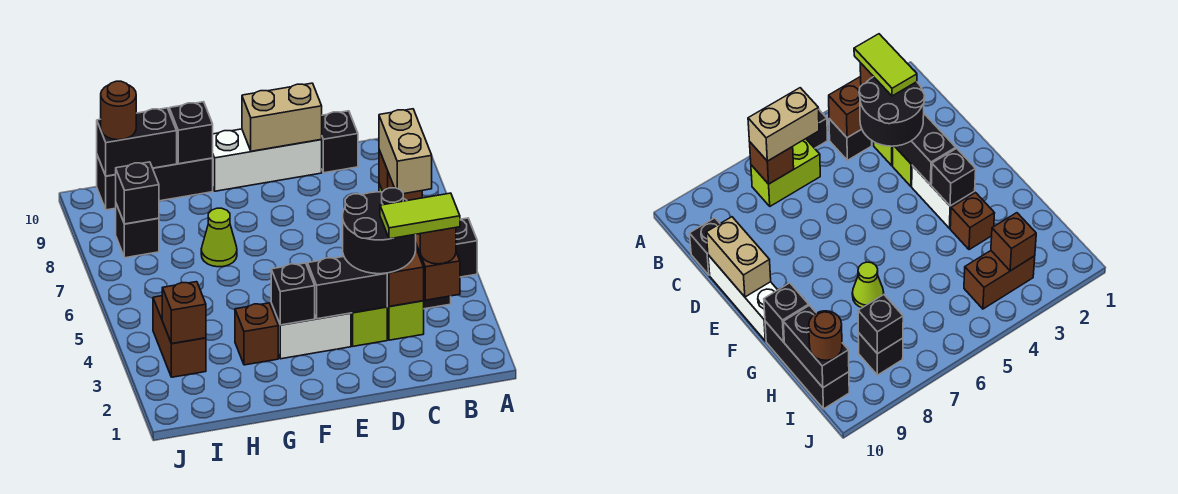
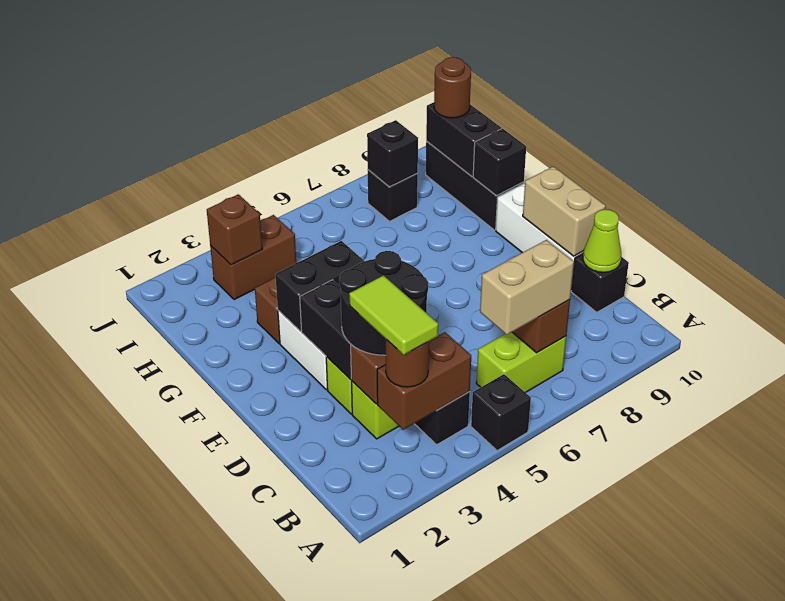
black brick F3 level 2 -> black brick F3:F4 level 2
lime cone G7 level 1 -> lime cone C10 level 2

